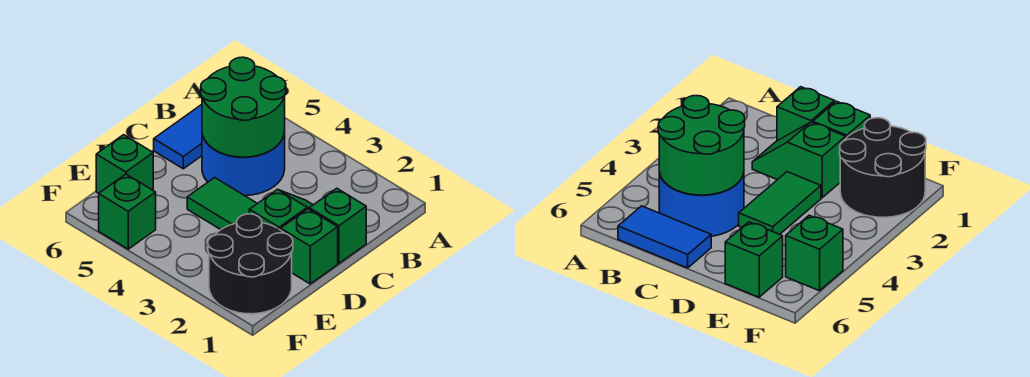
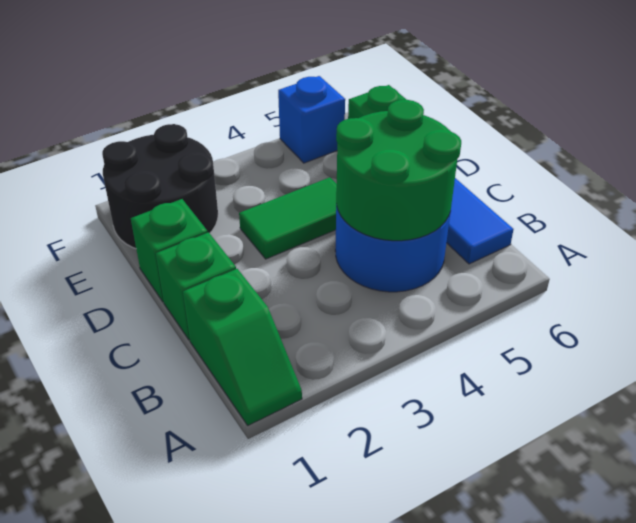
green slope C2:D2 level 1 top D -> green slope A1:B1 level 1 top B
green brick F5 level 1 -> blue brick F5 level 1

